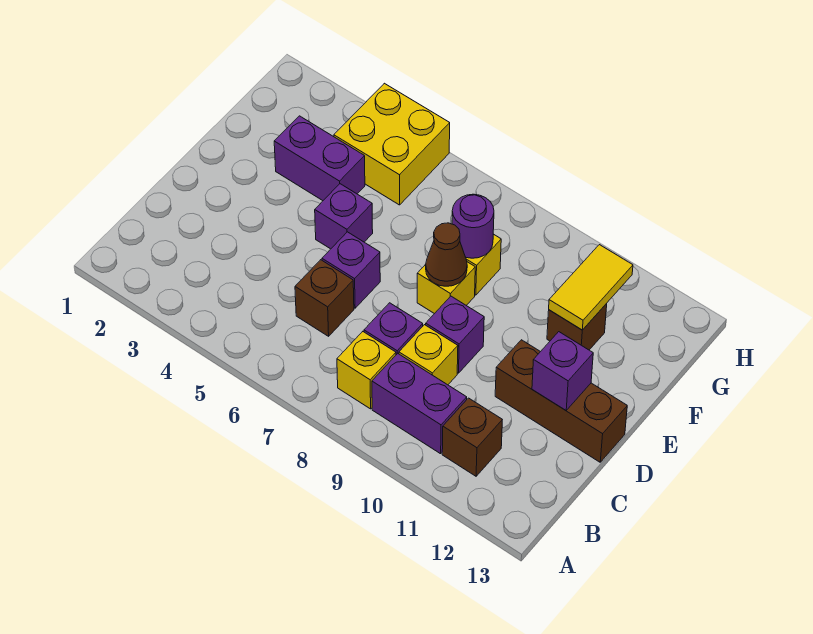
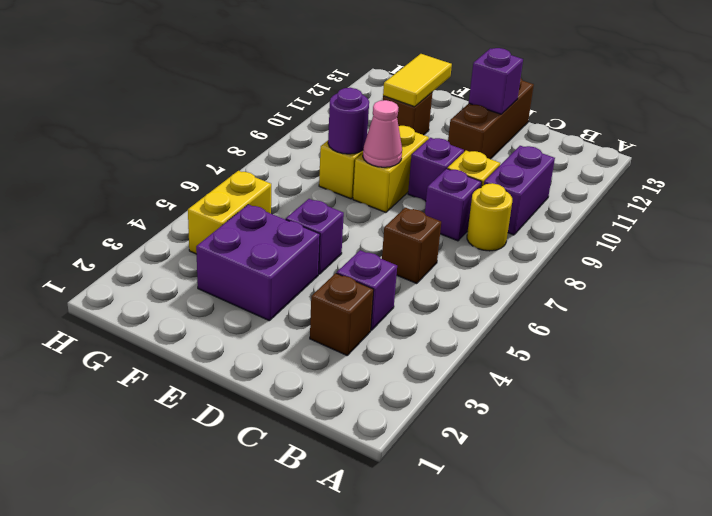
yellow brick B8 level 1 -> yellow round brick B8 level 1
brown brick B11 level 1 -> brown brick C3 level 1
purple brick D6 level 1 -> purple brick C4 level 1
yellow brick E8 level 1 -> yellow brick E8:E9 level 1
brown cone E8 level 2 -> pink cone E8 level 2
purple brick F3:F4 level 1 -> purple brick E3:F4 level 1
yellow tile F11:G11 level 2 -> yellow tile F11:F12 level 2
yellow brick G4:H5 level 1 -> yellow brick G4:G5 level 1

